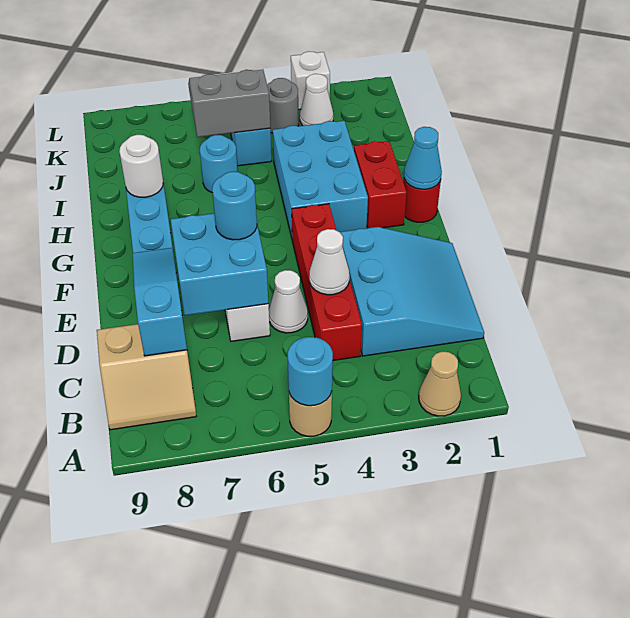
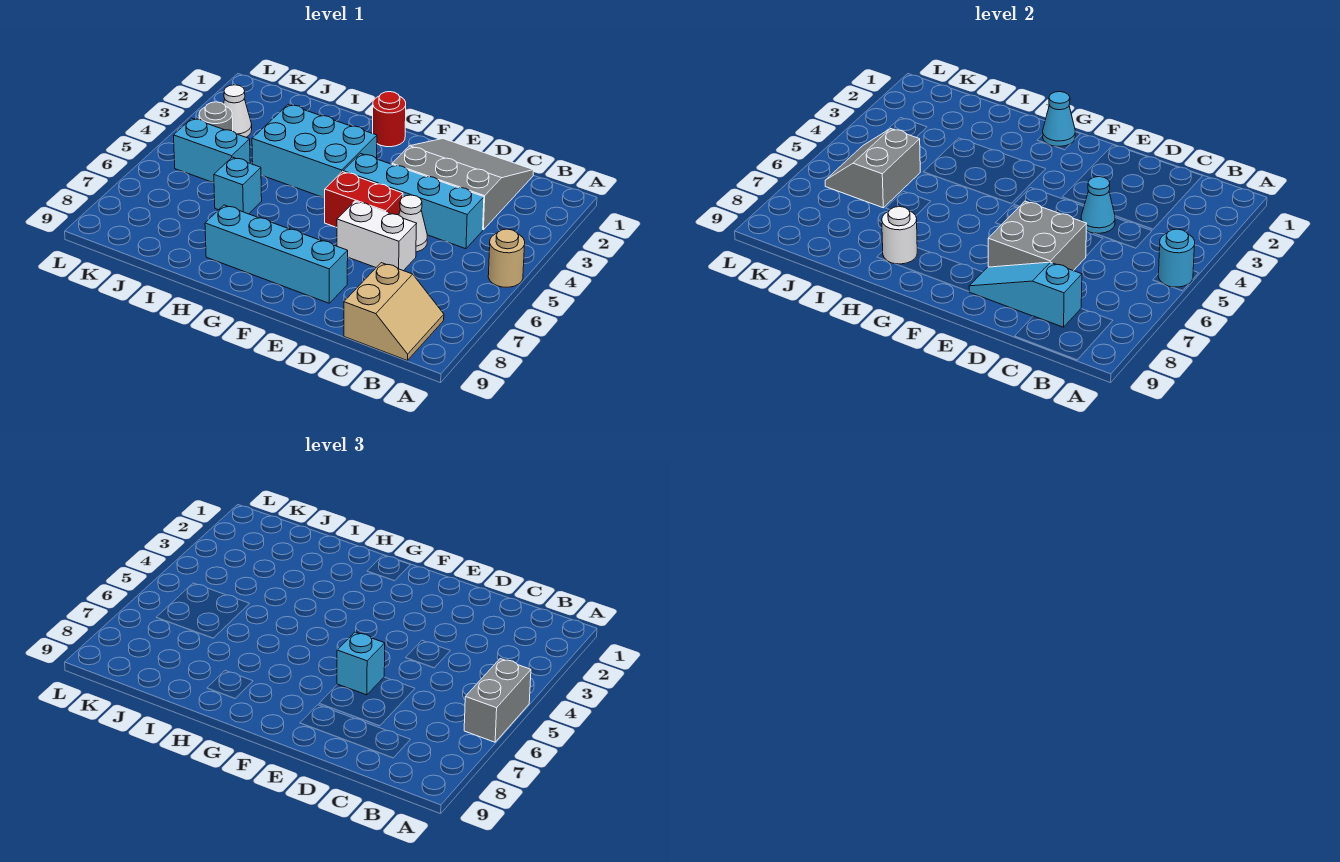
tan cone A2 level 1 -> none
none -> grey brick A5:A6 level 3
cyan slope C1:E3 level 1 top 3 -> grey slope C1:E3 level 1 top 3
red brick C4:F4 level 1 -> cyan brick C4:F4 level 1
white cone D4 level 2 -> cyan cone D4 level 2
cyan brick D6:E7 level 2 -> grey brick D6:E7 level 2
cyan round brick E6 level 3 -> cyan brick E6 level 3
red brick G2:H2 level 1 -> red brick E5:F5 level 1
cyan round brick I6 level 1 -> cyan brick I6 level 1
white brick L3 level 1 -> none

